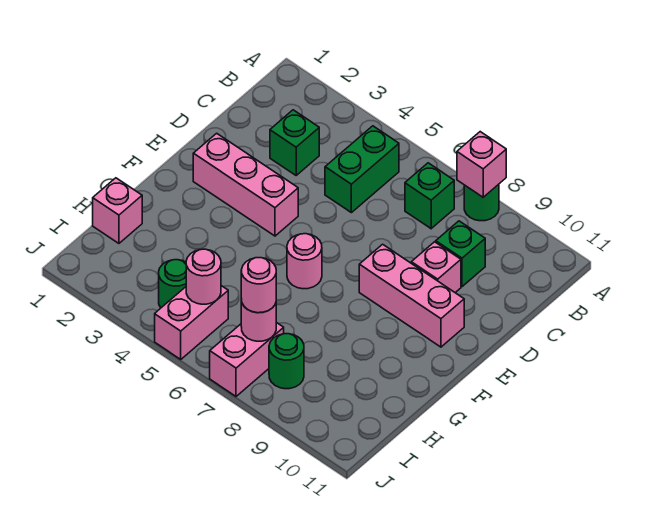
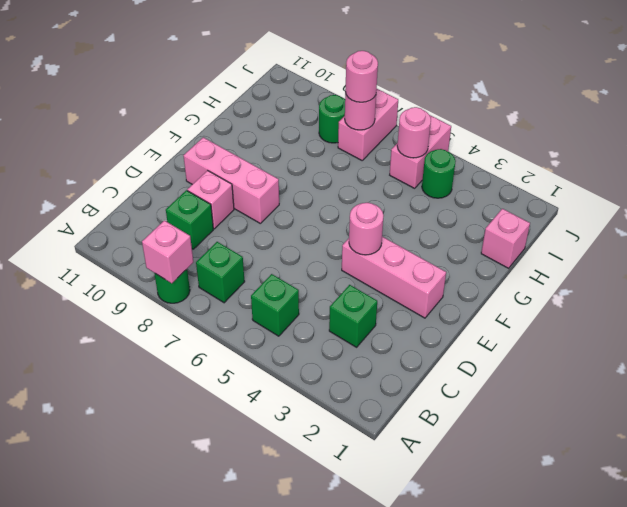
green brick B5:C5 level 1 -> green brick B5 level 1
pink round brick F6 level 1 -> pink round brick E4 level 2

